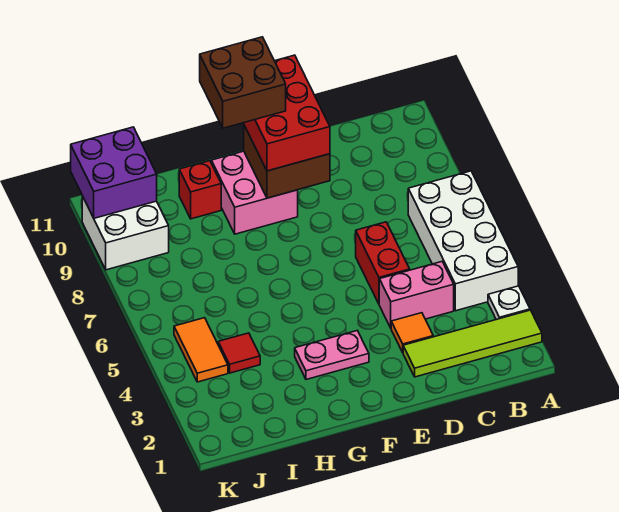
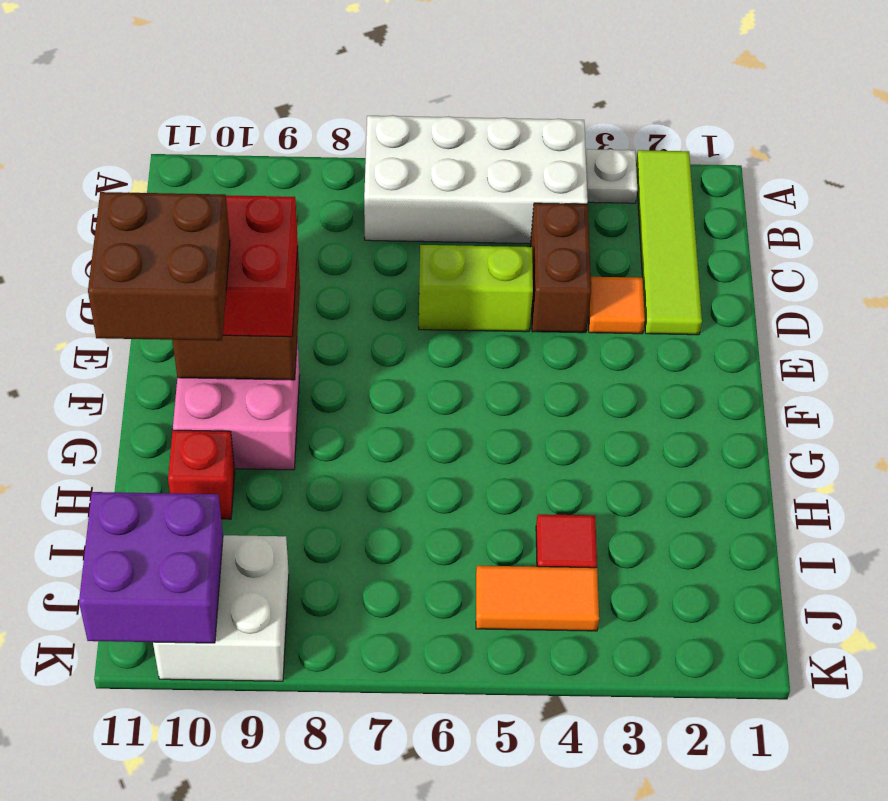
pink brick C4:D4 level 1 -> brown brick C4:D4 level 1
red brick D5:D6 level 1 -> lime brick D5:D6 level 1
pink plate F3:G3 level 1 -> none

